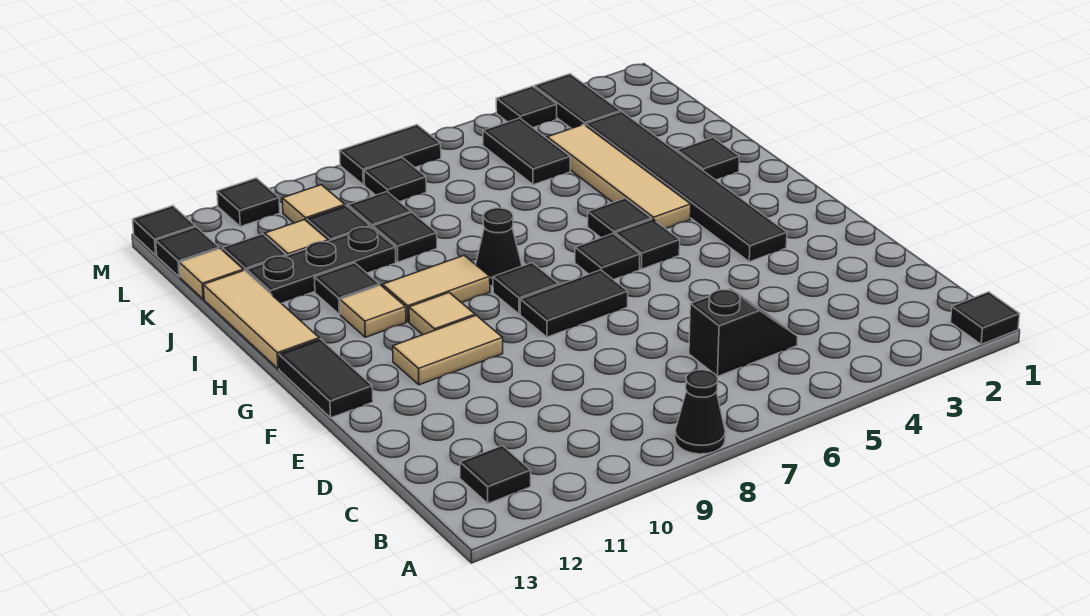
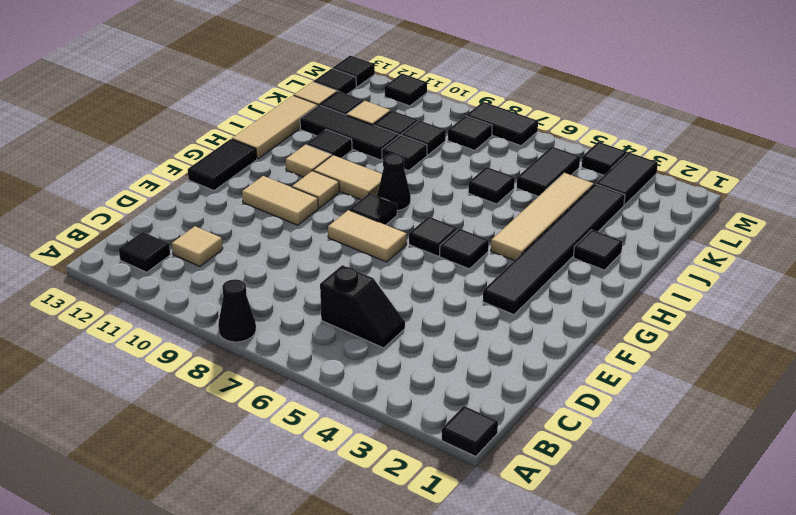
black tile F7:F8 level 1 -> tan tile F7:F8 level 1
black tile H5 level 1 -> black tile J6 level 1
black plate J10:J12 level 1 -> black tile J10:J12 level 1
tan tile L10 level 1 -> tan tile C11 level 1

